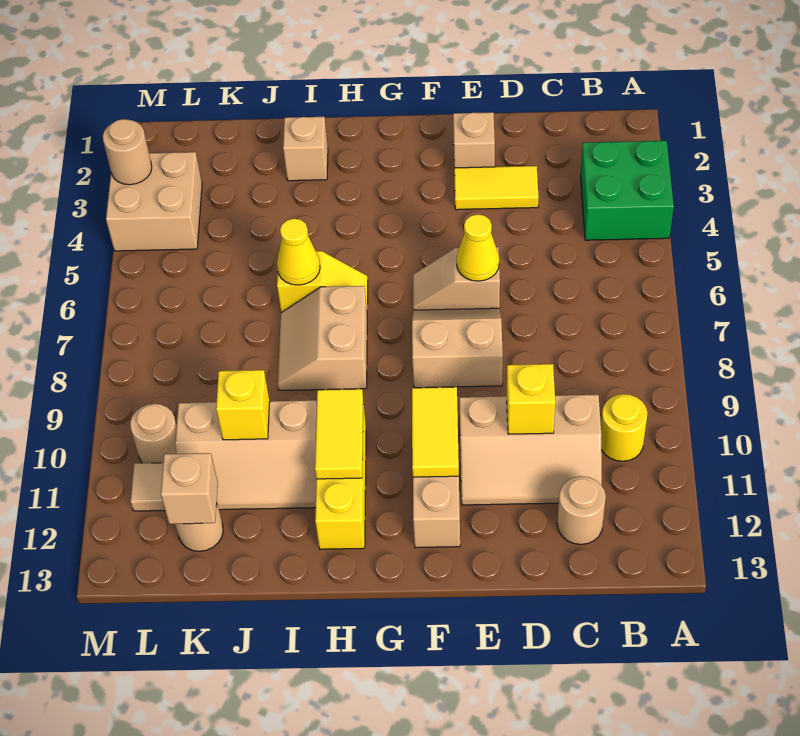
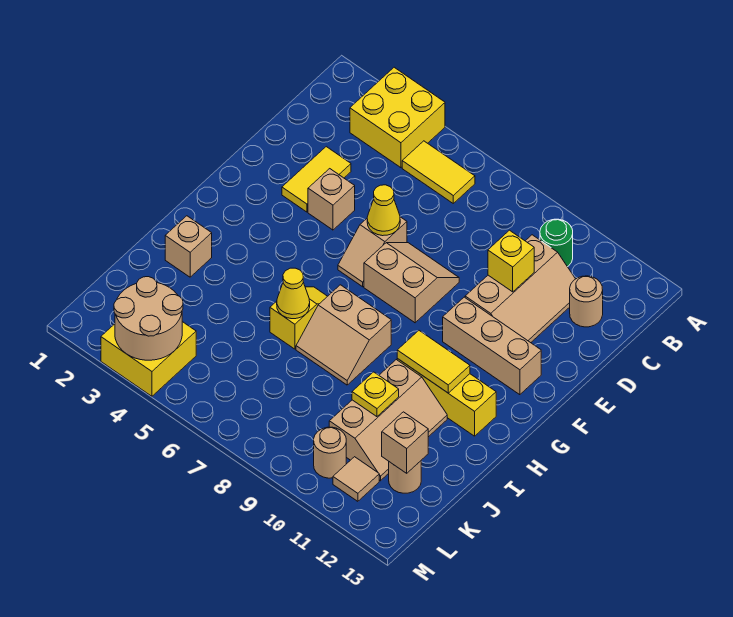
green brick A3:B4 level 1 -> yellow brick A3:B4 level 1
yellow round brick B10 level 1 -> green round brick B10 level 1
tan brick E2 level 1 -> tan brick E4 level 1
tan slope E7:F8 level 1 top 8 -> tan slope E7:F8 level 1 top F
yellow tile F10:F11 level 2 -> yellow tile B5:B6 level 1
yellow brick J10 level 2 -> yellow plate J10 level 2
tan brick L3:M4 level 1 -> yellow brick L3:M4 level 1
tan round brick M3 level 2 -> tan round brick L3:M4 level 2

